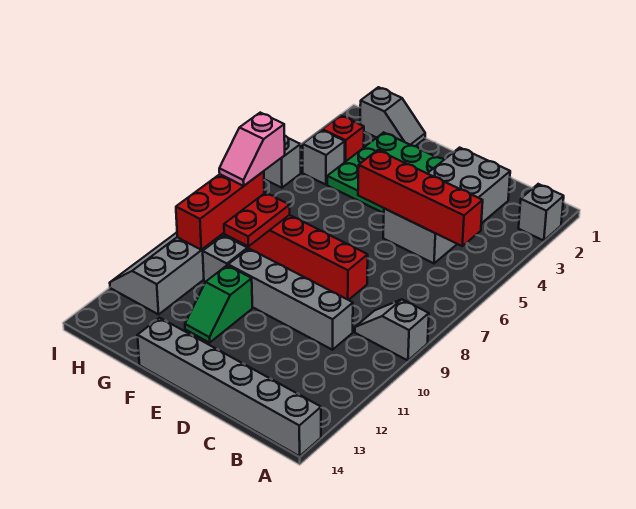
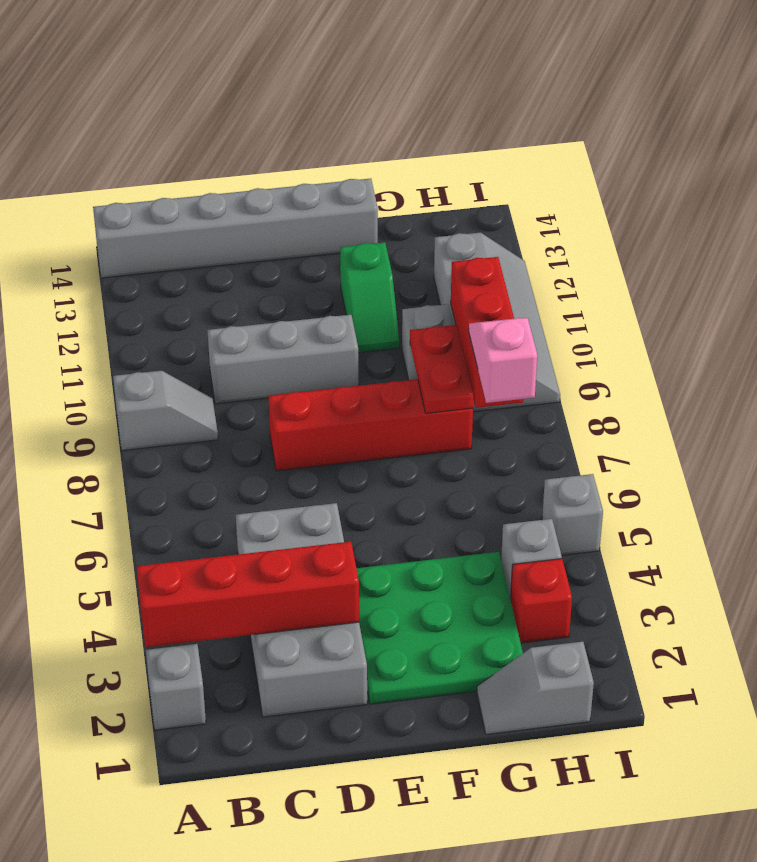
red brick B5:E5 level 2 -> red brick A3:D3 level 2
grey brick C10:F10 level 1 -> grey brick C10:E10 level 1
green slope F11:F12 level 1 top 11 -> green slope F11:F12 level 1 top 12

